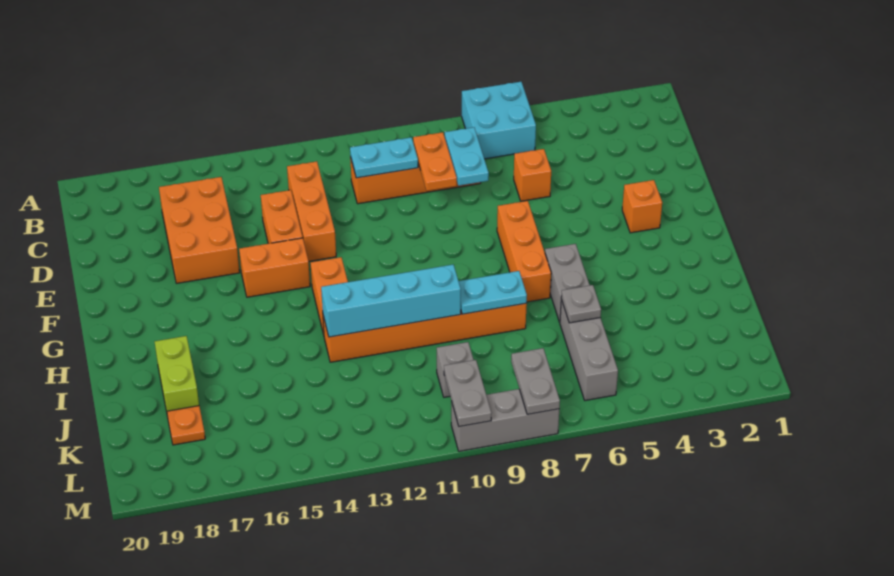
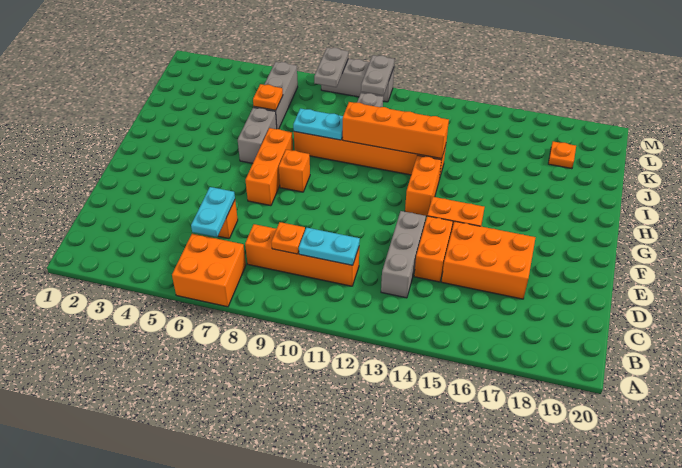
cyan brick A6:B7 level 1 -> orange brick A6:B7 level 1
cyan plate C8:D8 level 2 -> cyan plate C6:D6 level 2
orange plate C9:D9 level 2 -> orange plate C9 level 2
orange brick C13:E13 level 1 -> grey brick C13:E13 level 1
orange brick C16:E17 level 1 -> orange brick D15:E17 level 1
orange brick F3 level 1 -> orange brick G8 level 1
cyan brick I10:I13 level 2 -> orange brick I10:I13 level 2
lime brick I18:J18 level 1 -> none
grey plate J6 level 2 -> orange plate J6 level 2

